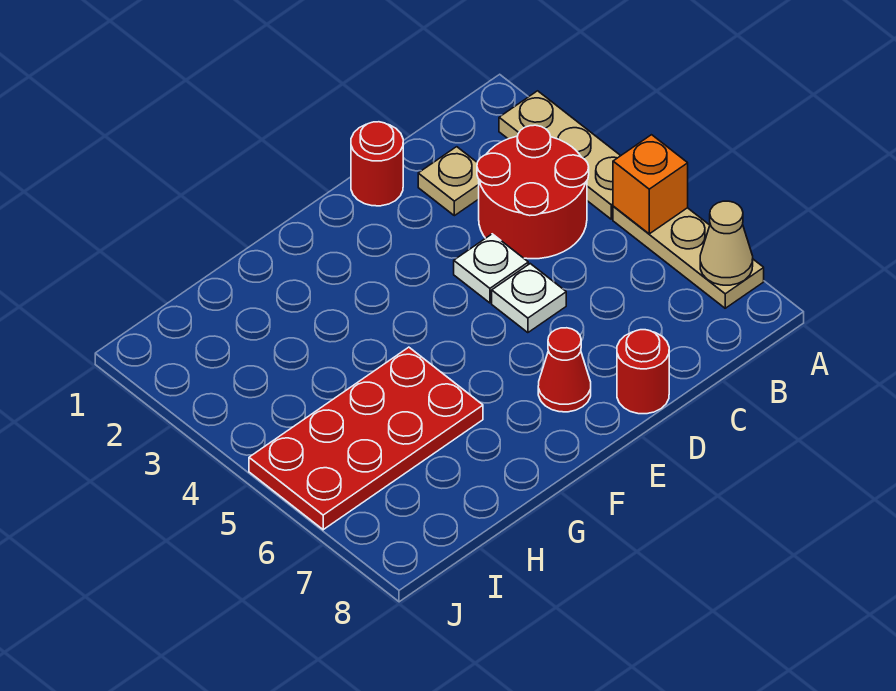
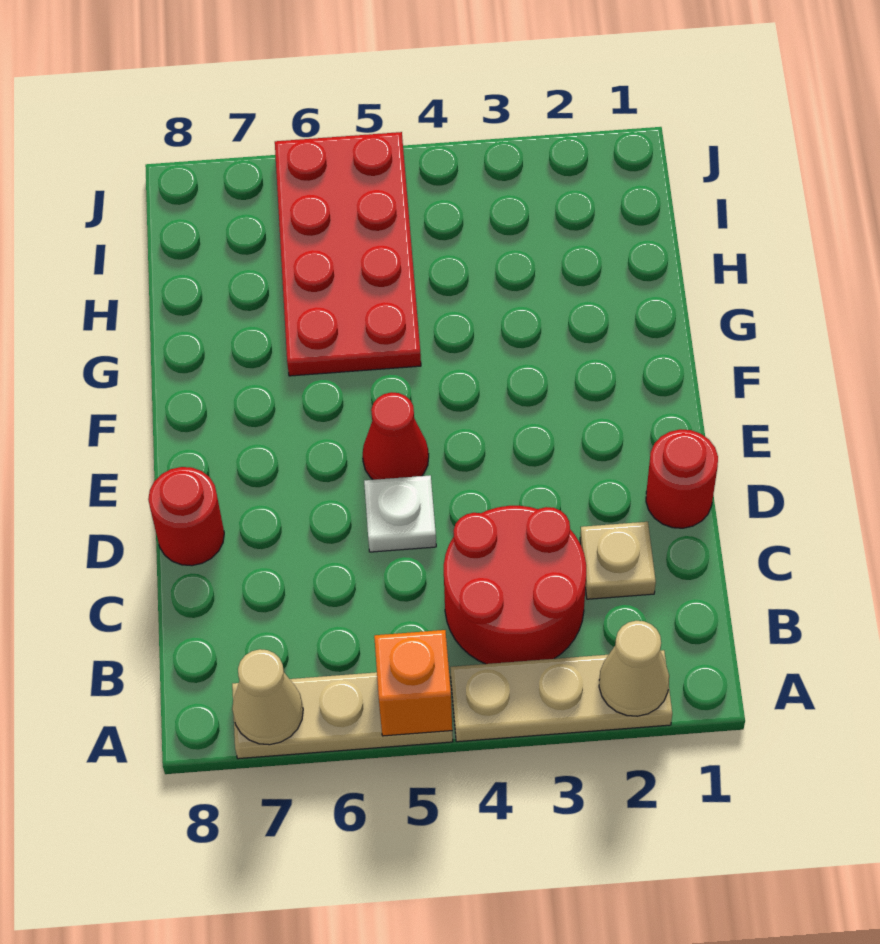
none -> tan cone A2 level 2
white plate D4 level 1 -> none
red cone E7 level 1 -> red cone E5 level 1

